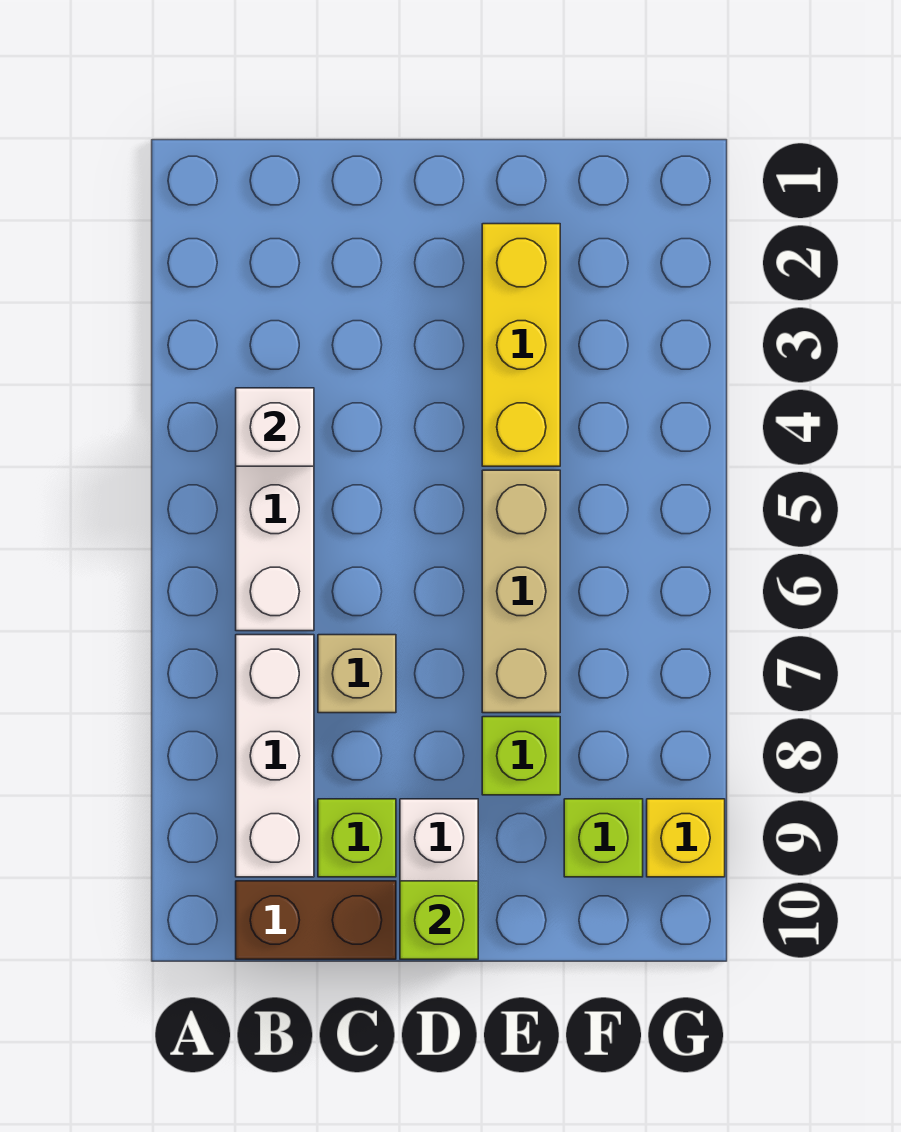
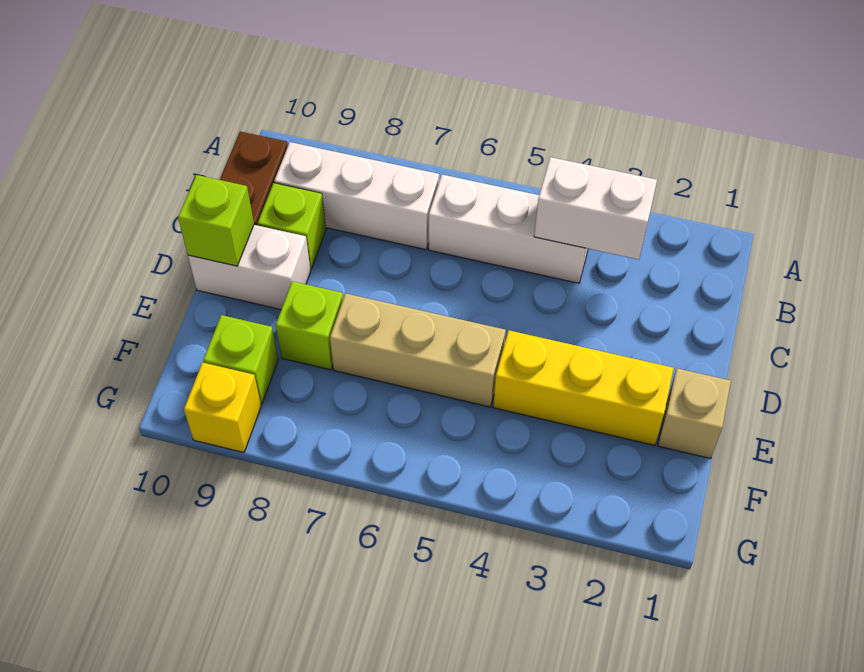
white brick B4 level 2 -> white brick B3:B4 level 2
tan brick C7 level 1 -> tan brick E1 level 1

